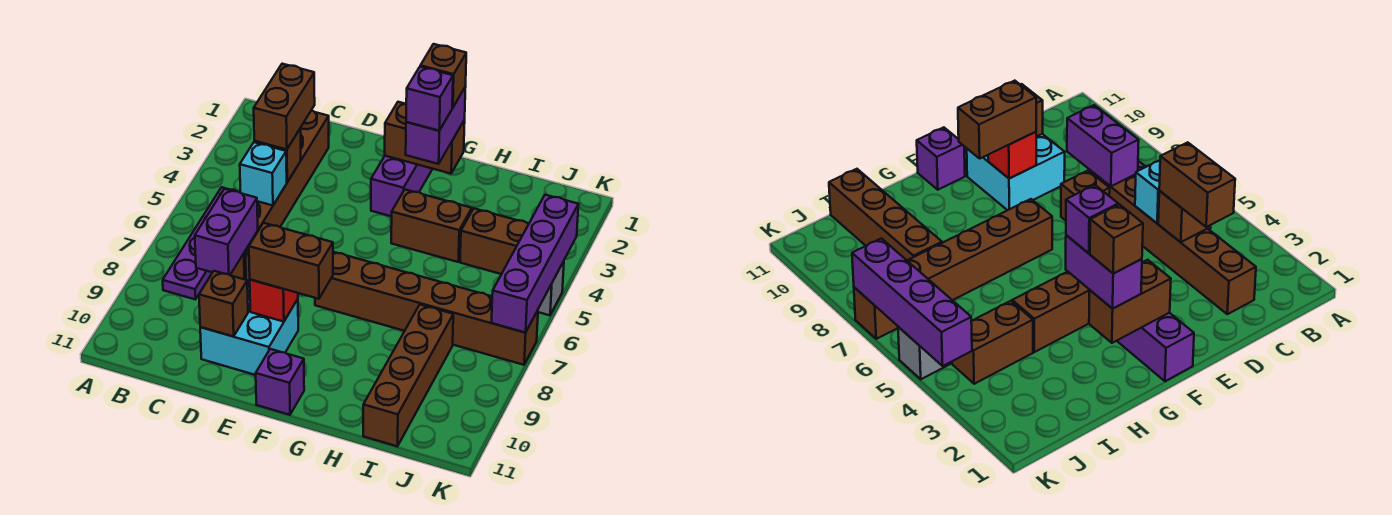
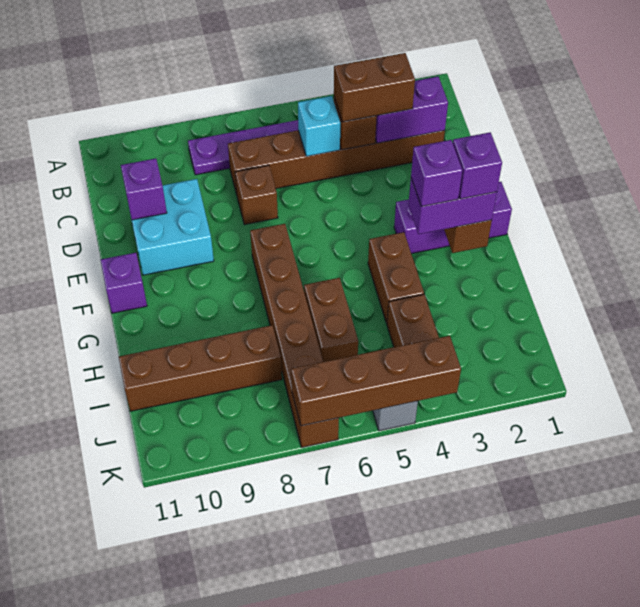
purple brick C7:C8 level 2 -> purple brick C2:C3 level 2
brown brick D10 level 2 -> purple brick D10 level 2
red brick E9 level 2 -> none
brown brick E9:F9 level 3 -> brown brick H6:I6 level 1
brown brick G2 level 4 -> purple brick G2 level 4
purple brick K4:K7 level 2 -> brown brick K4:K7 level 2

